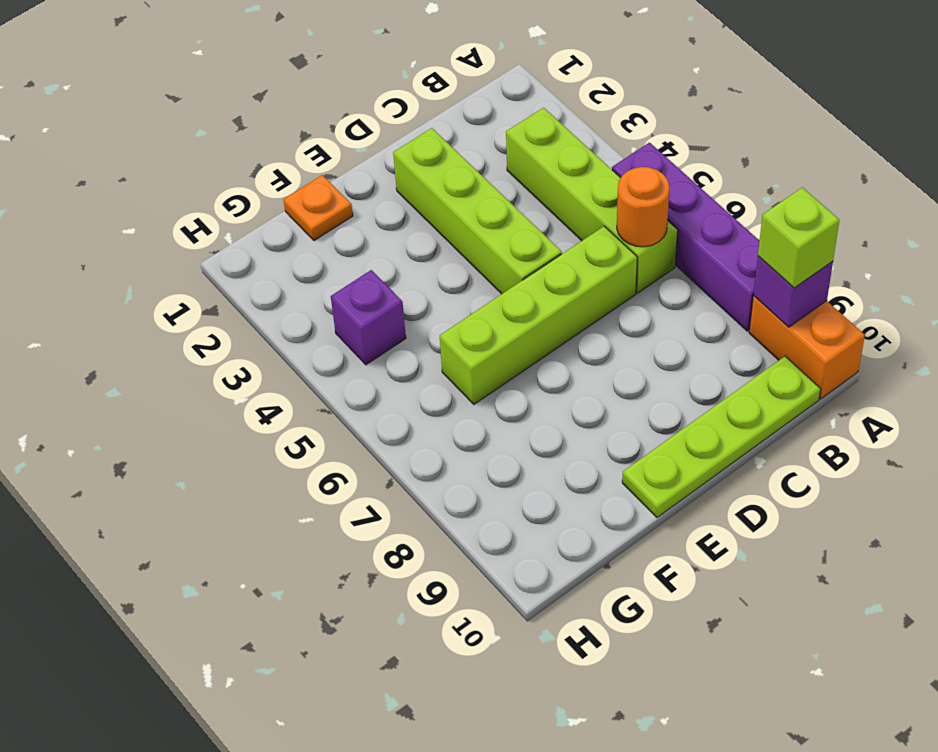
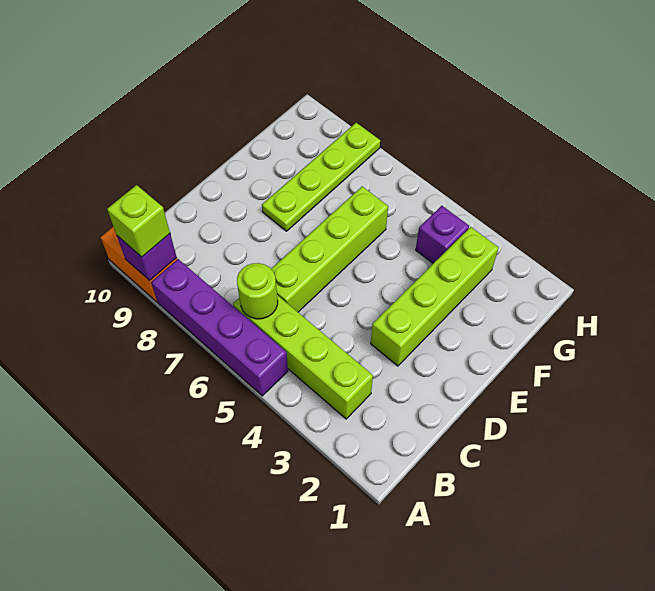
orange round brick B6 level 2 -> lime round brick B6 level 2
lime plate B10:E10 level 1 -> lime plate E8:H8 level 1
lime brick D2:D5 level 1 -> lime brick D3:G3 level 1
orange plate F1 level 1 -> none

